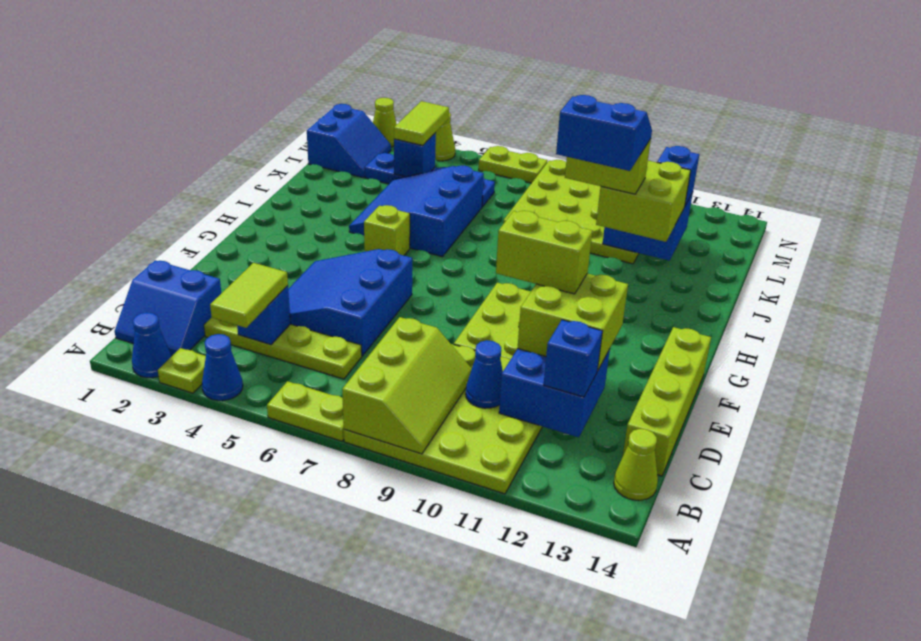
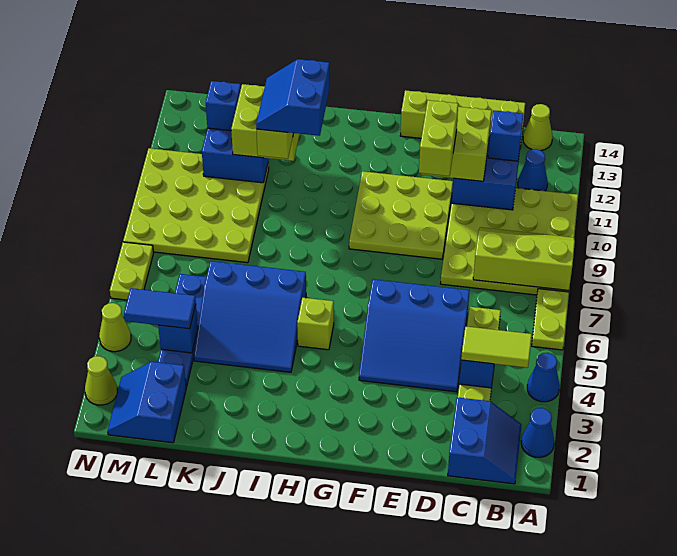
lime plate A3 level 1 -> none
blue cone C10 level 2 -> blue cone B12 level 1
blue slope L1:M2 level 1 top 1 -> blue slope L1:M2 level 1 top L
lime tile L4:M4 level 3 -> blue tile L4:M4 level 3

